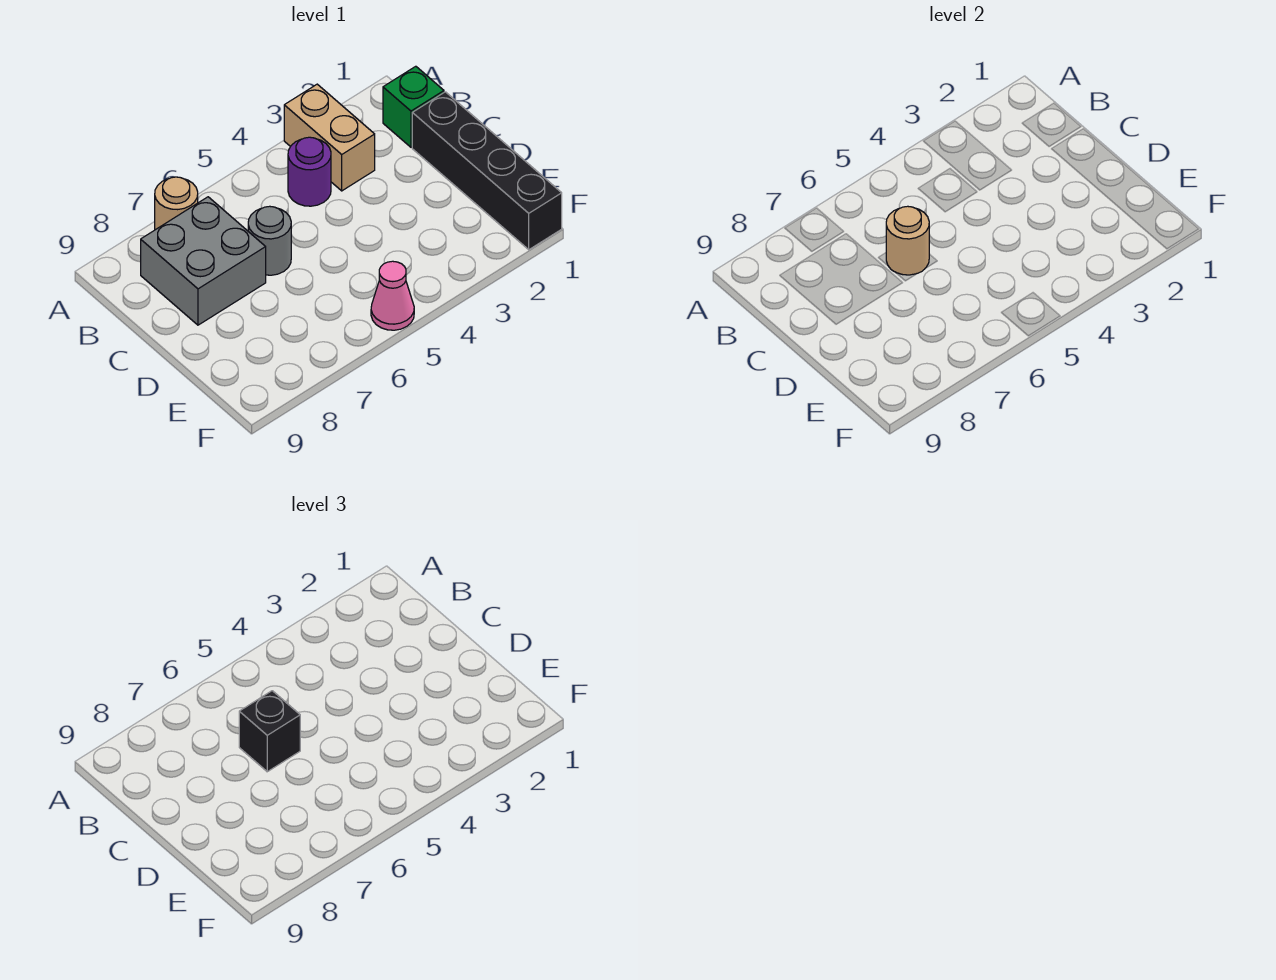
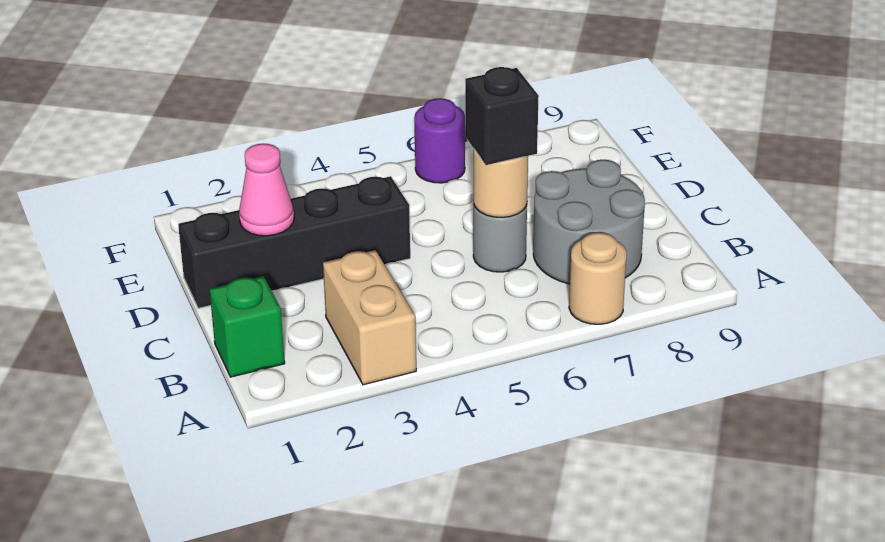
purple round brick B4 level 1 -> purple round brick F6 level 1
grey brick B7:C8 level 1 -> grey round brick B7:C8 level 1
black brick C1:F1 level 1 -> black brick D1:D4 level 1
pink cone F5 level 1 -> pink cone D2 level 2

